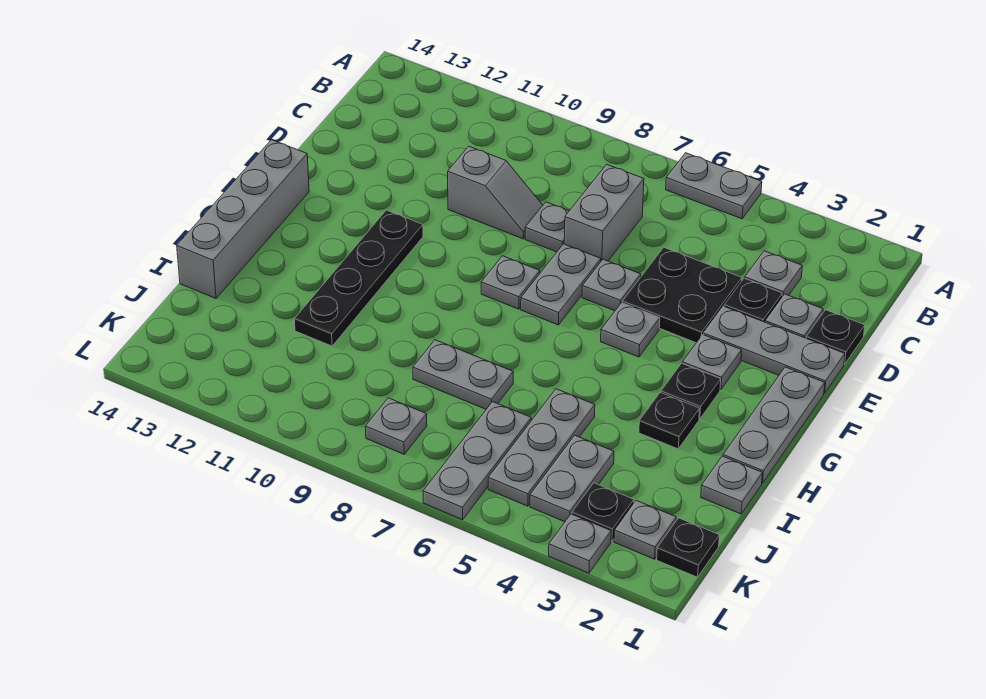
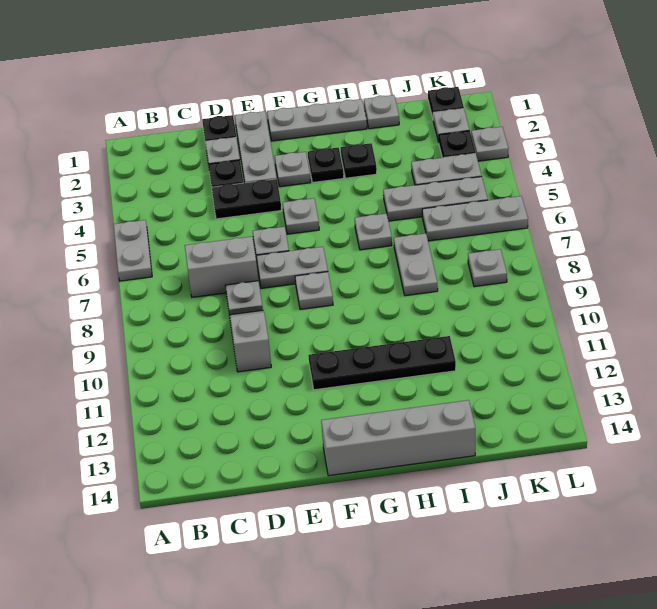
grey plate C3 level 1 -> grey plate H6 level 1
black plate D4:E5 level 1 -> black plate D4:E4 level 1

